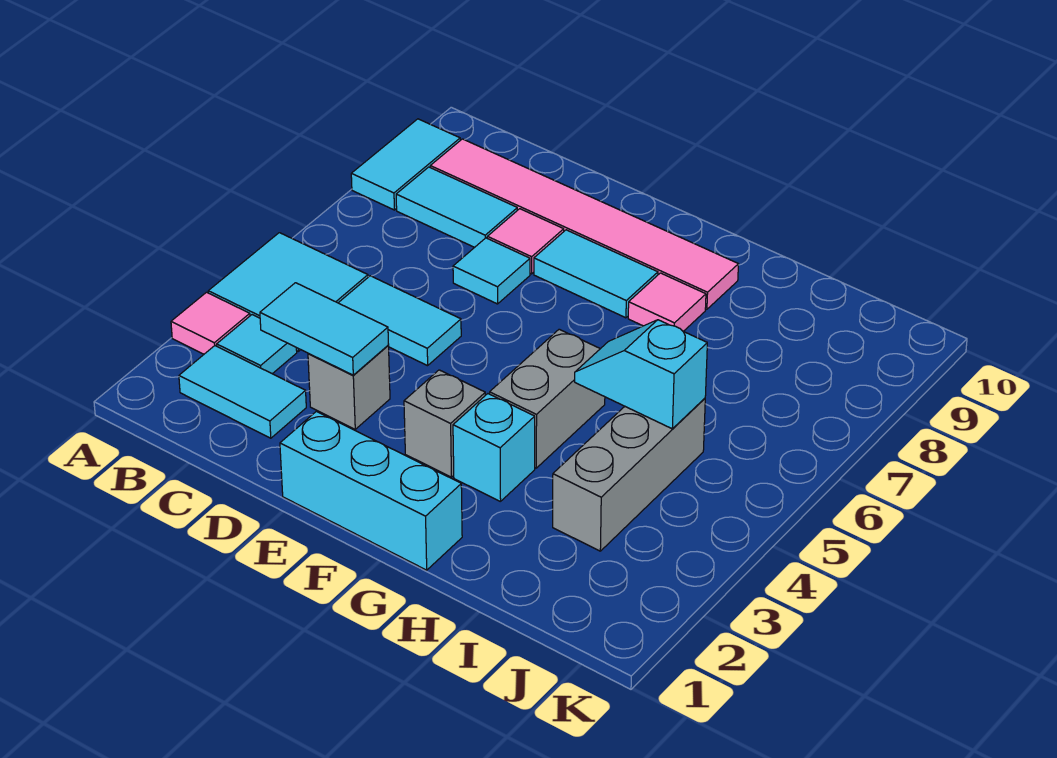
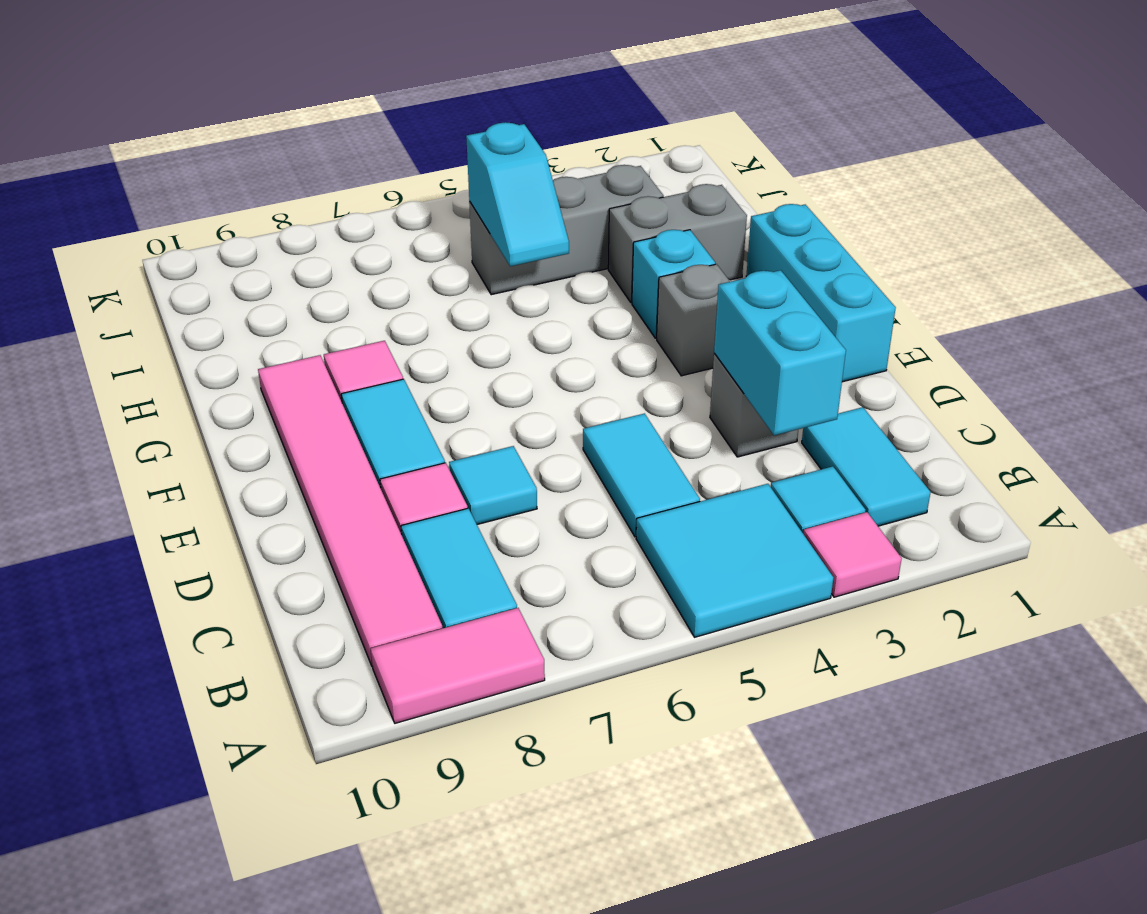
cyan tile A8:A9 level 1 -> pink tile A8:A9 level 1
cyan tile C3:D3 level 2 -> cyan brick C3:D3 level 2
grey brick G4:G5 level 1 -> grey brick H2:H3 level 1

